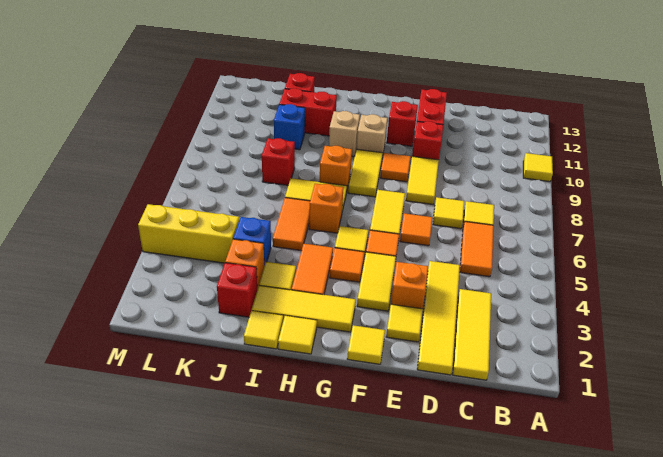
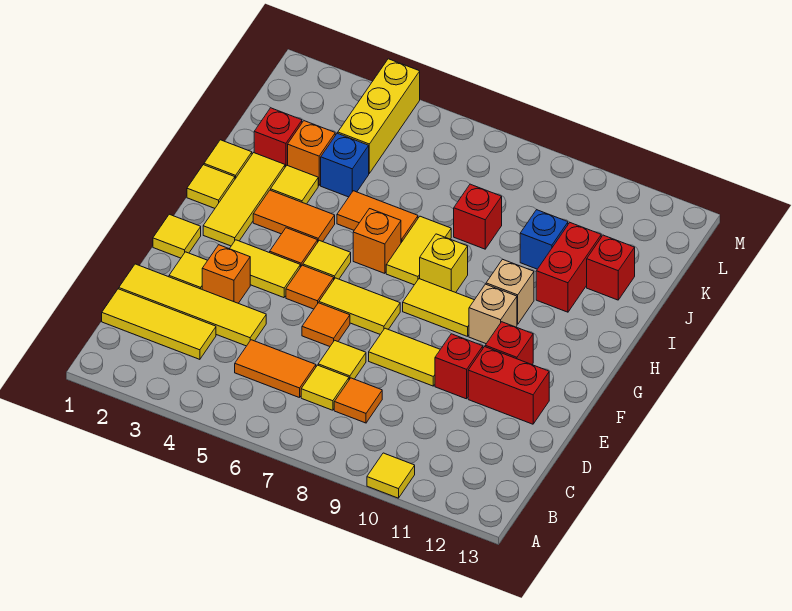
orange tile F9 level 1 -> orange tile C8 level 1
orange brick H8 level 1 -> yellow brick H8 level 1

